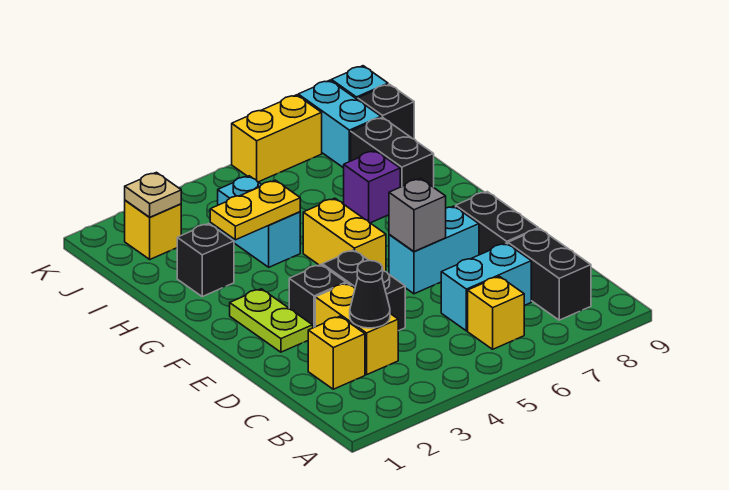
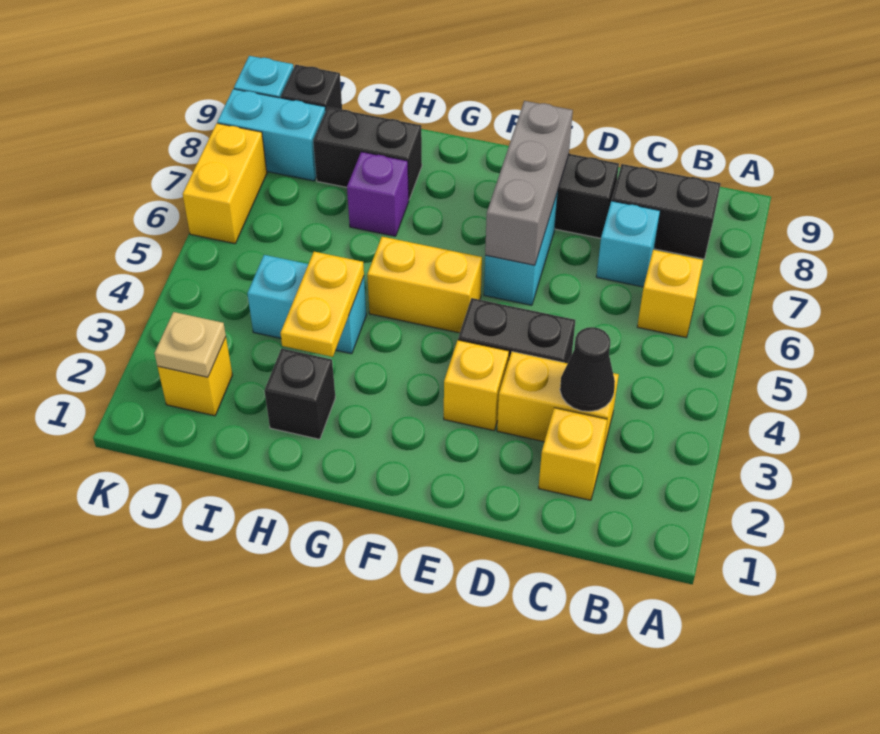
cyan brick C6:C7 level 1 -> cyan brick C7 level 1
lime plate E2:F2 level 1 -> none
black brick E3 level 1 -> yellow brick E3 level 1
grey brick E6 level 2 -> grey brick E6:E8 level 2

